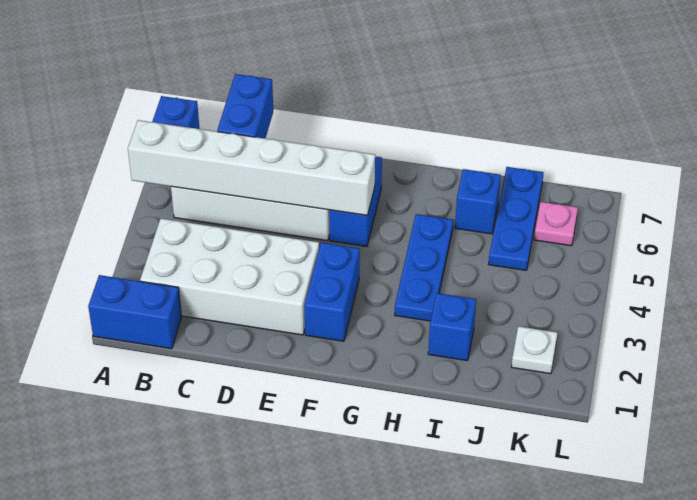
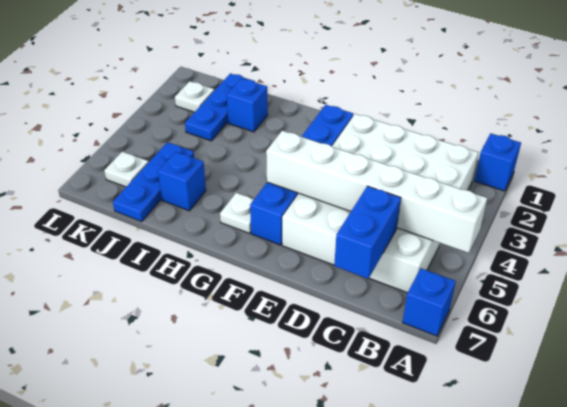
blue brick A1:B1 level 1 -> blue brick A1 level 1
none -> white plate G6 level 1
blue plate H3:H5 level 1 -> blue plate J1:J3 level 1
pink plate K6 level 1 -> white plate K6 level 1

